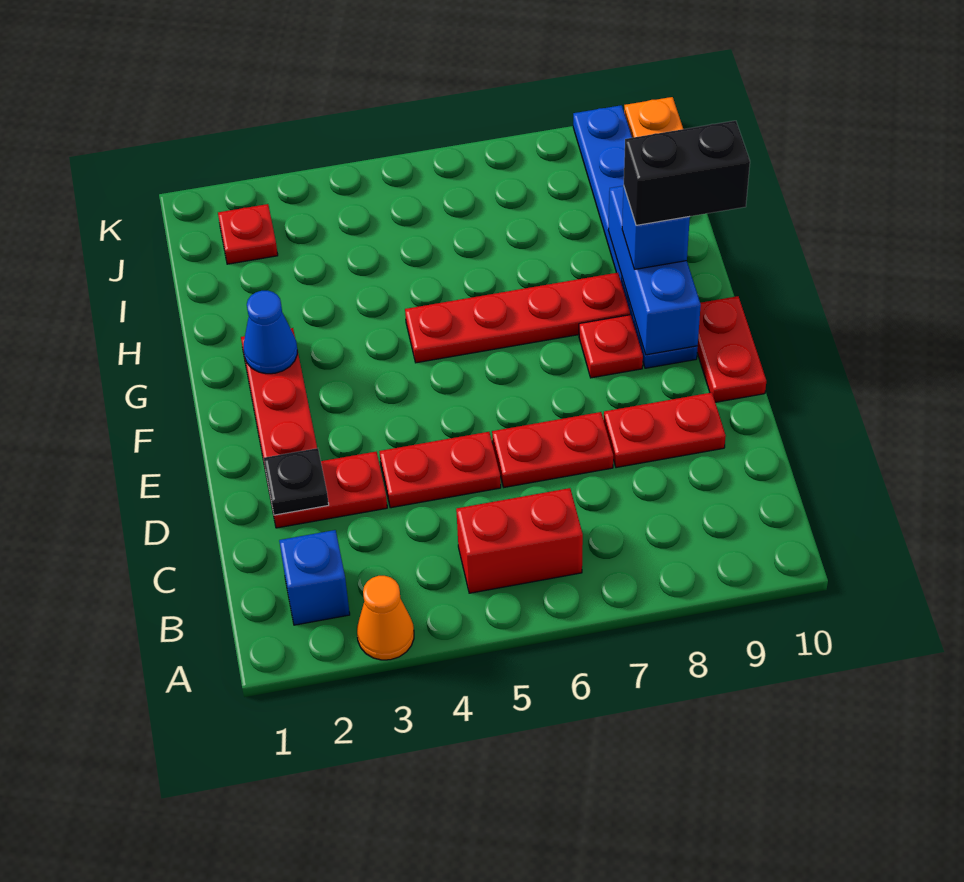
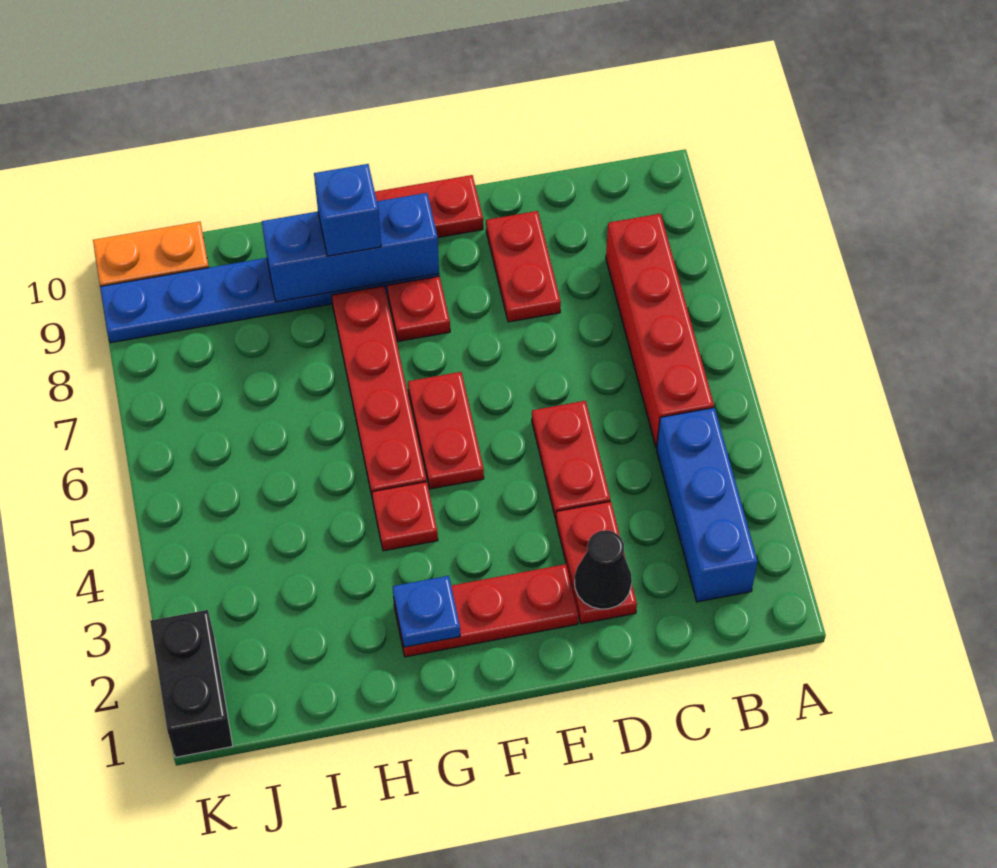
orange cone A3 level 1 -> none
blue brick B2 level 1 -> blue brick B2:B4 level 1
red brick B5:B6 level 1 -> red brick B5:B8 level 1
black plate D2 level 2 -> black cone D2 level 2
red plate D6:D7 level 1 -> red plate F5:F6 level 1
blue cone G2 level 2 -> blue plate G2 level 2
black brick G9:G10 level 4 -> black brick K1:K2 level 1
red plate J2 level 1 -> red plate G4 level 1

